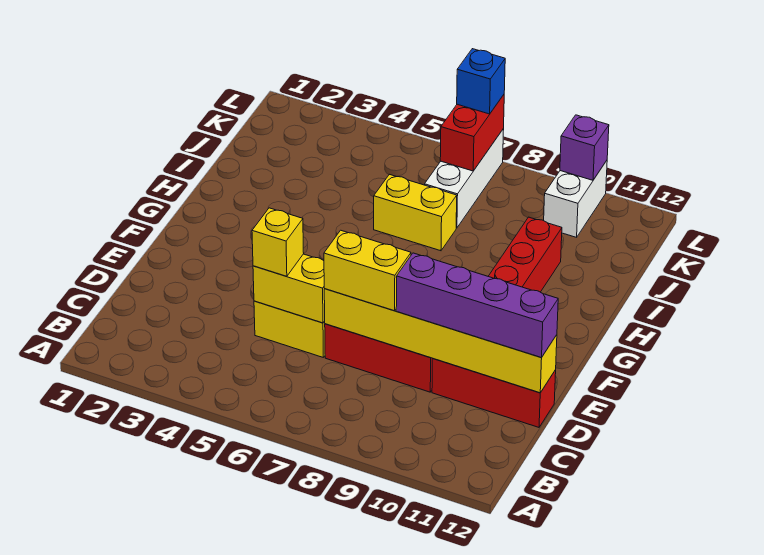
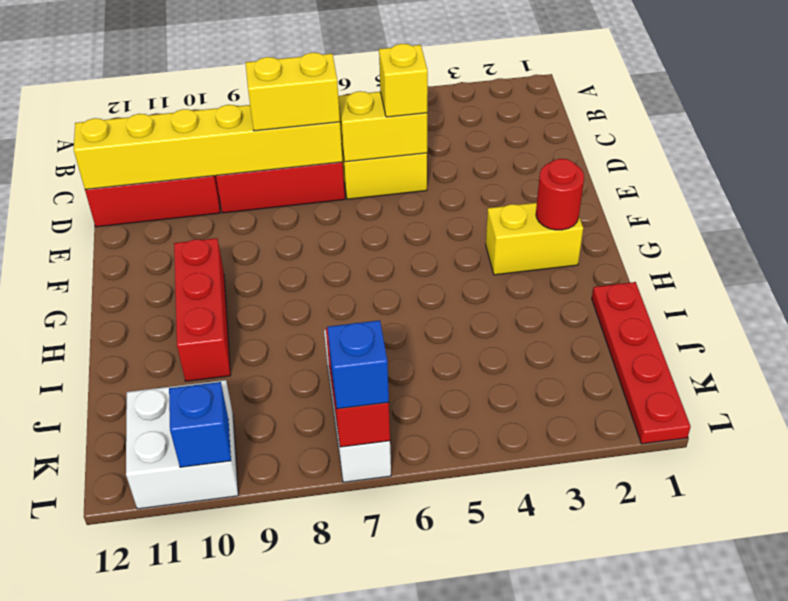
purple brick D9:D12 level 3 -> none
none -> red round brick G2 level 2
none -> red plate I1:L1 level 1
yellow brick I6:I7 level 1 -> yellow brick G2:G3 level 1
white brick K10:L10 level 1 -> white brick K10:L11 level 1
purple brick L10 level 2 -> blue brick L10 level 2

